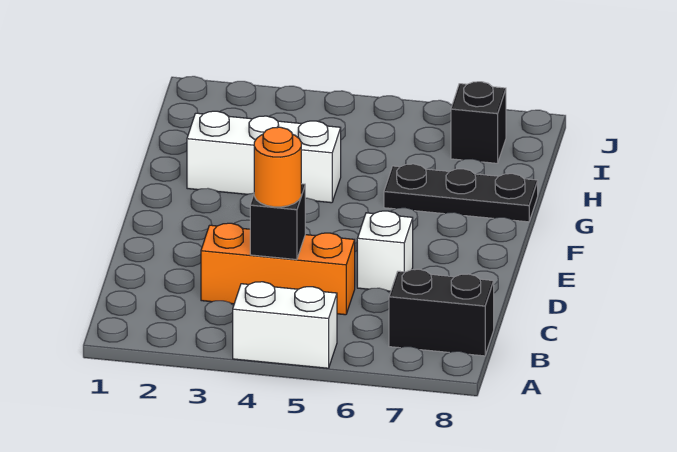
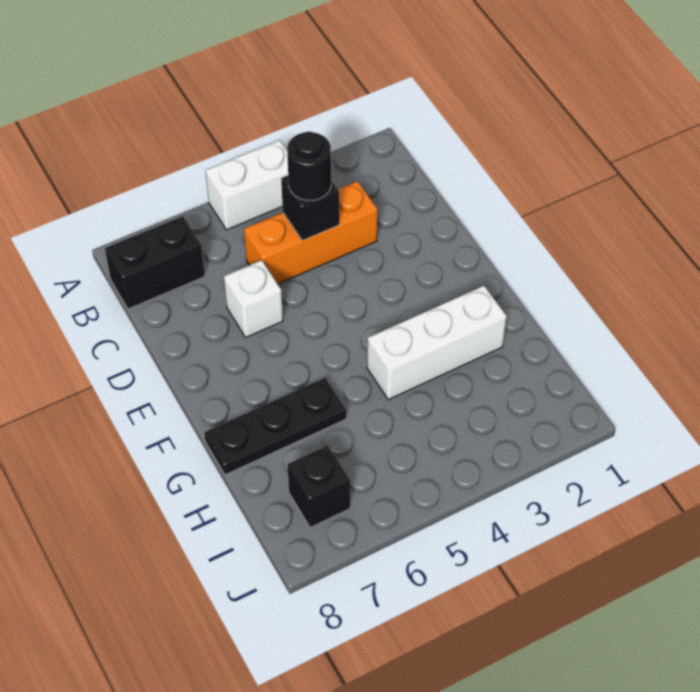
orange round brick C4 level 3 -> black round brick C4 level 3

